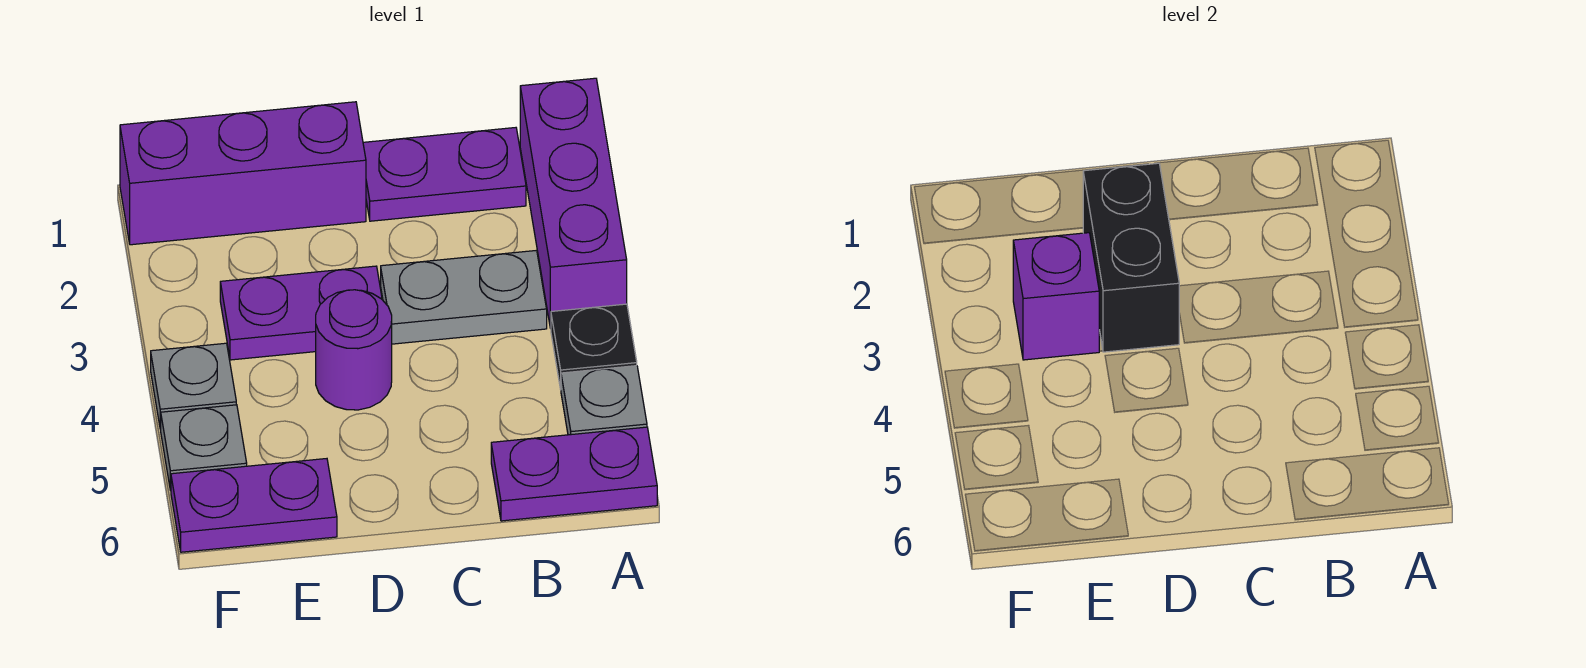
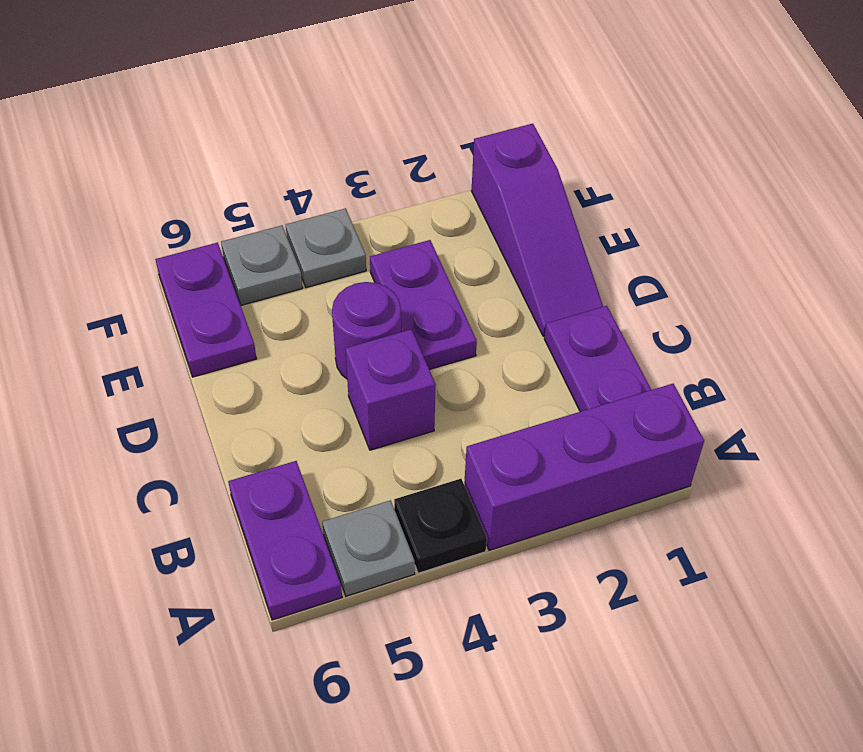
grey plate B3:C3 level 1 -> none
purple brick D1:F1 level 1 -> purple slope D1:F1 level 1 top F
black brick D2:D3 level 2 -> none
purple brick E3 level 2 -> purple brick C4 level 1

